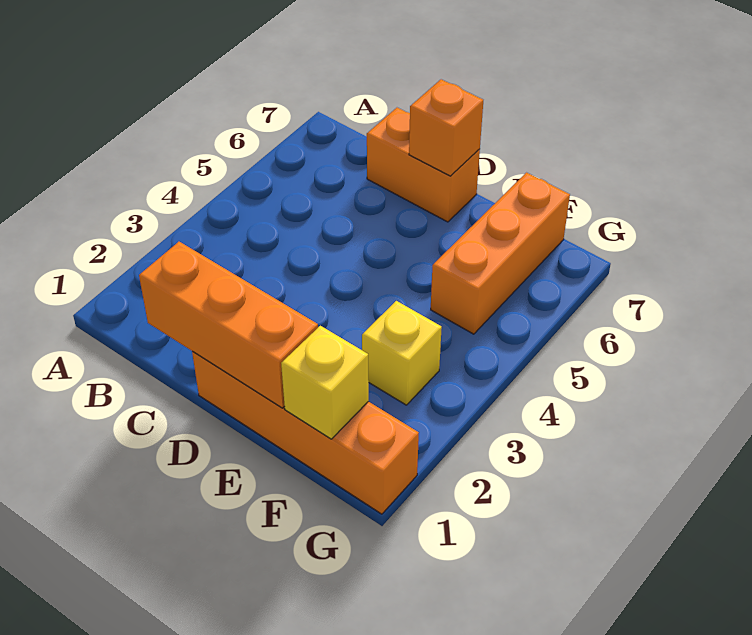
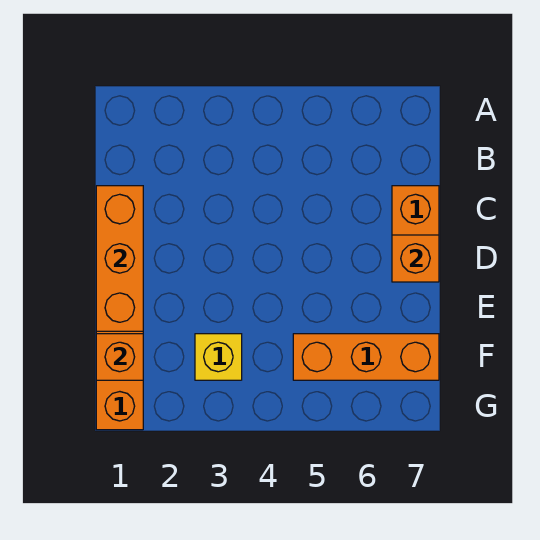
yellow brick F1 level 2 -> orange brick F1 level 2

